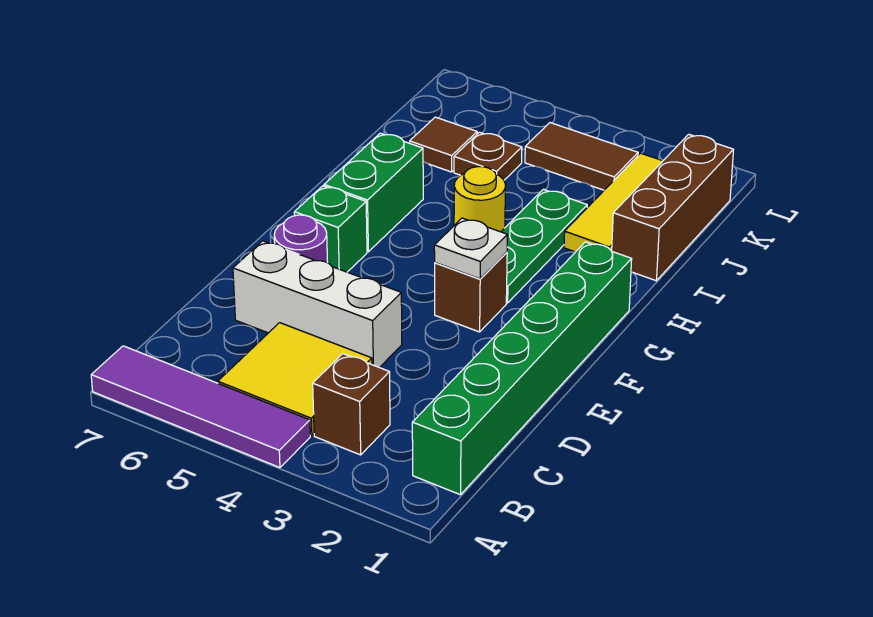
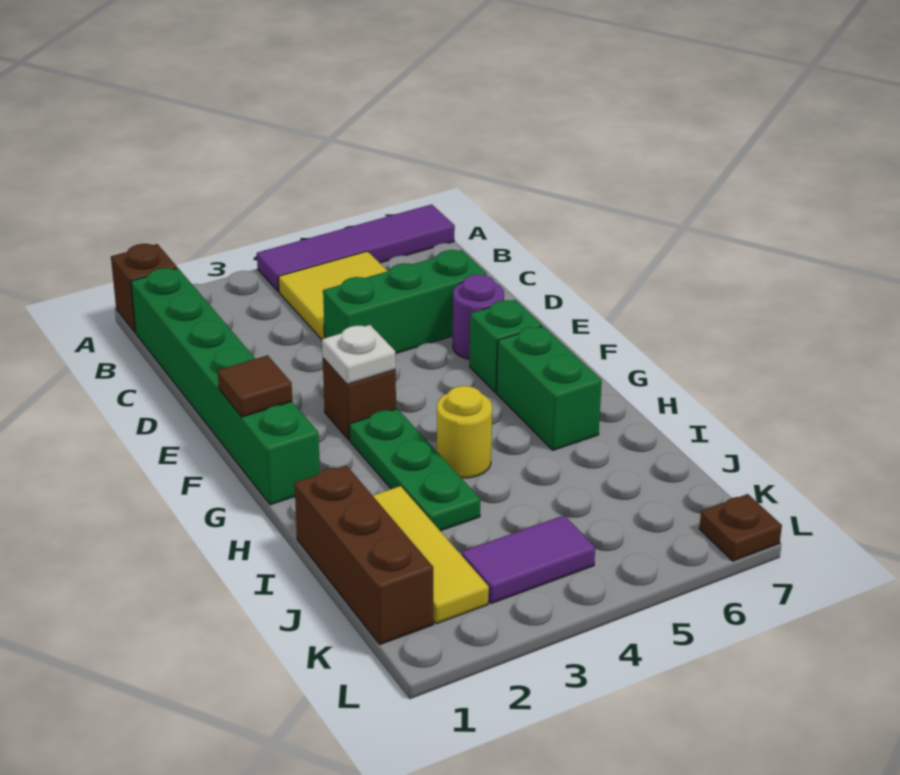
brown brick B3 level 1 -> brown brick A1 level 1
white brick D4:D6 level 1 -> green brick D4:D6 level 1
brown plate J5 level 1 -> brown plate L7 level 1
brown tile J6 level 1 -> brown tile F1 level 2
brown tile K3:K4 level 1 -> purple tile K3:K4 level 1

